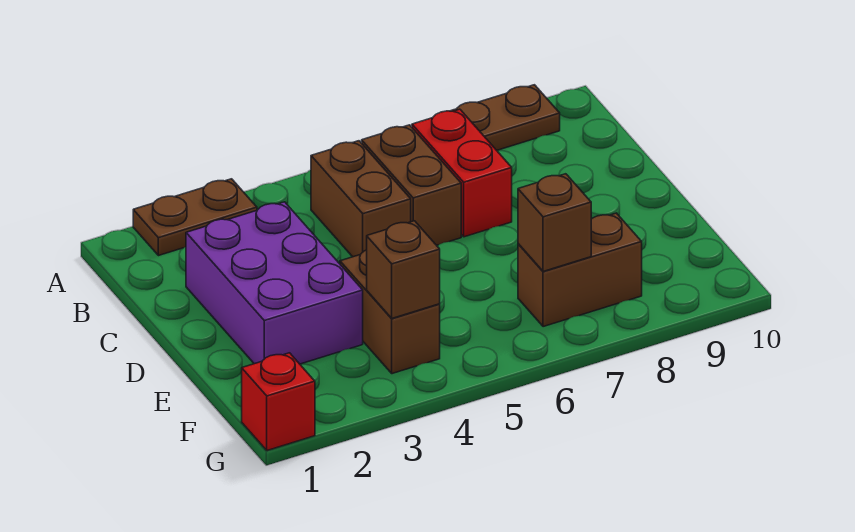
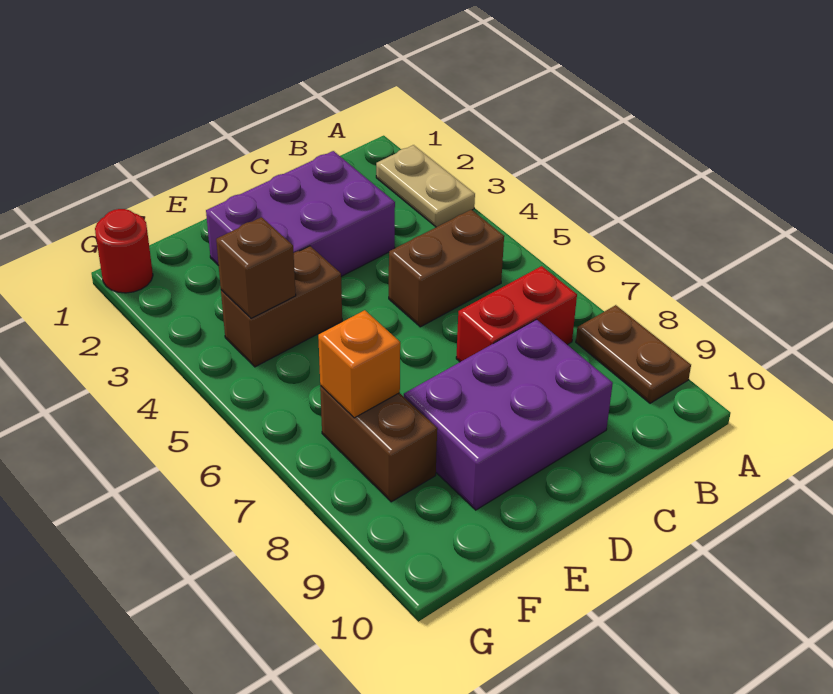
brown plate A2:A3 level 1 -> tan plate A2:A3 level 1
brown brick B6:C6 level 1 -> none
none -> purple brick C8:E9 level 1
brown brick F7 level 2 -> orange brick F7 level 2
red brick G1 level 1 -> red round brick G1 level 1

